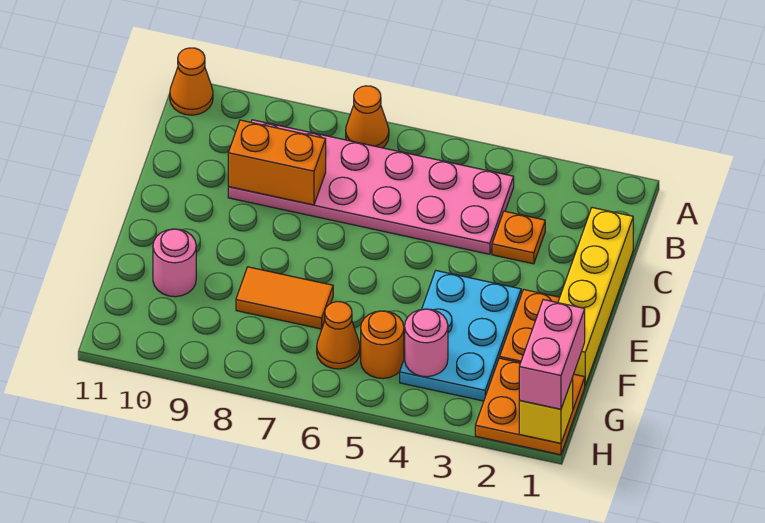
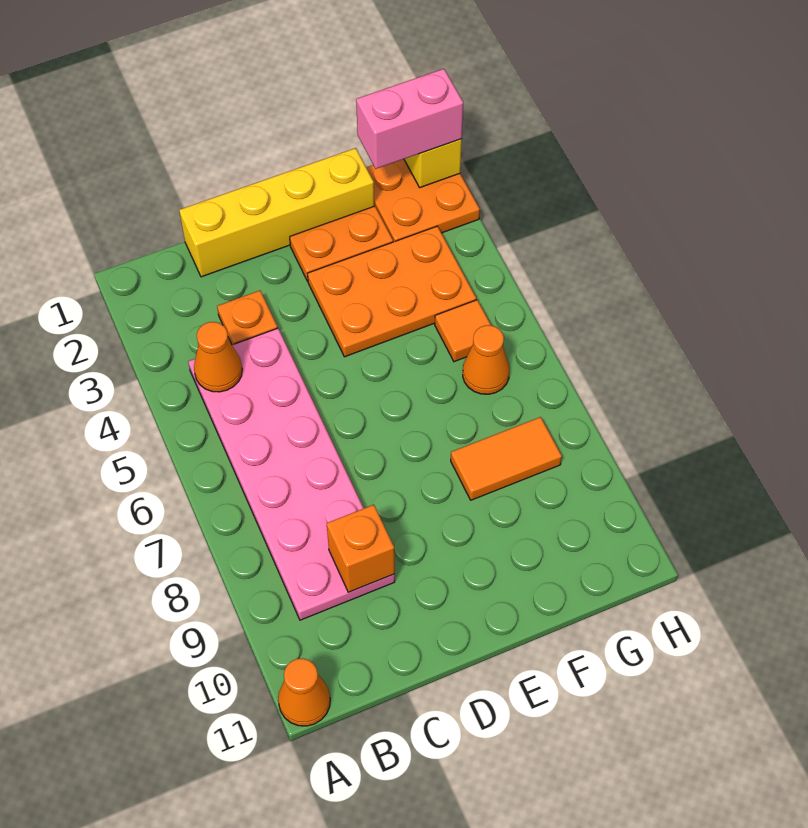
orange cone A7 level 1 -> orange cone B4 level 2
orange brick C8:C9 level 2 -> orange brick C9 level 2
cyan plate E3:G4 level 1 -> orange plate E3:G4 level 1
orange tile F7:F8 level 1 -> orange tile F8:G8 level 1
pink round brick F10 level 1 -> none
pink round brick G4 level 2 -> none
orange round brick G5 level 1 -> orange tile G5 level 1

